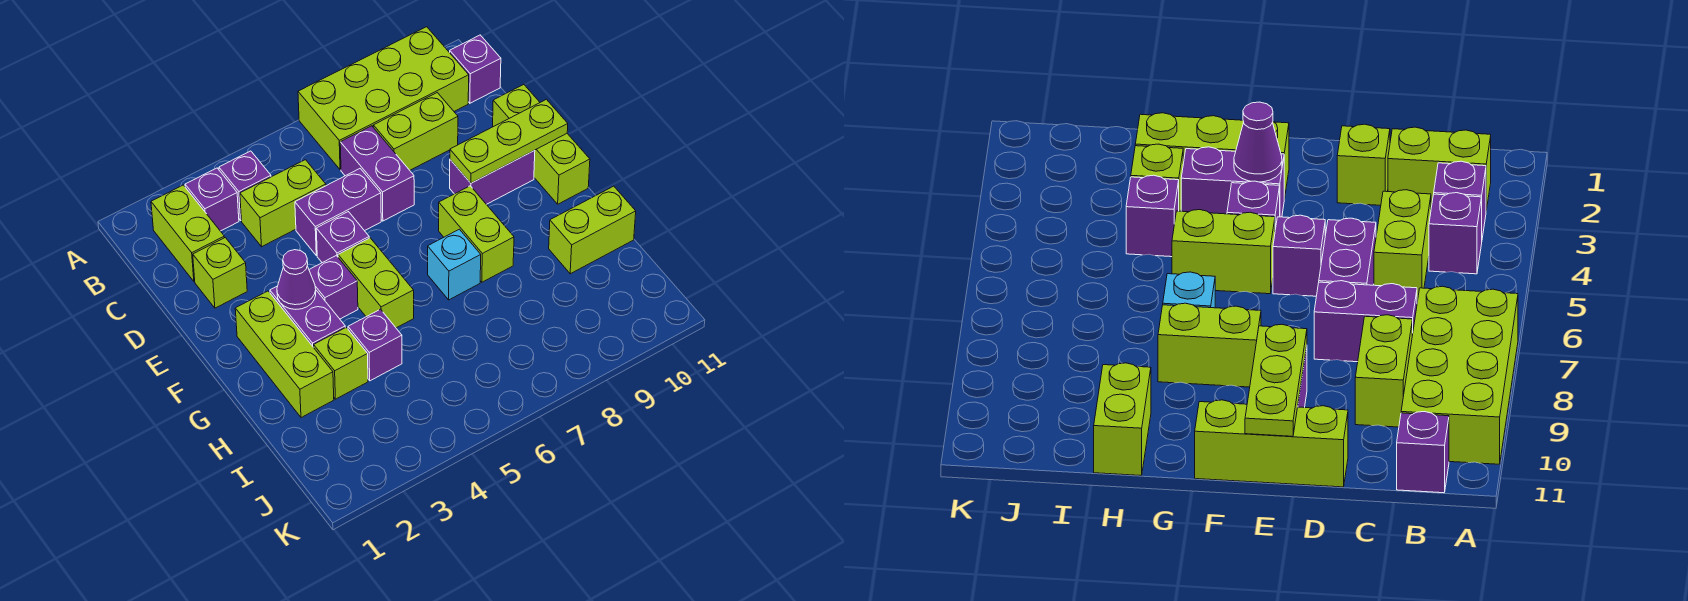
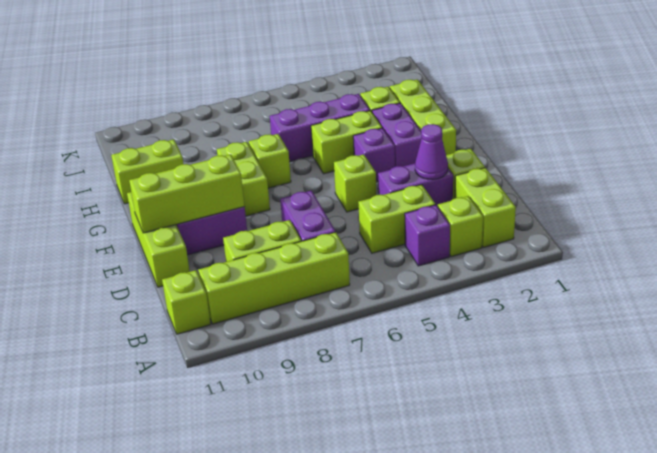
lime brick A7:B10 level 1 -> lime brick B7:B10 level 1
purple brick B3 level 1 -> lime brick B3 level 1
purple brick B11 level 1 -> lime brick B11 level 1
purple brick D5:D6 level 1 -> purple brick D3:D4 level 1
purple brick E5 level 1 -> lime brick E5 level 1
lime plate E9:E11 level 2 -> lime brick E9:E11 level 2
purple cone F3 level 2 -> purple cone D3 level 2
lime brick F5:G5 level 1 -> lime brick G4:G5 level 1
cyan brick G7 level 1 -> lime brick G7 level 1
purple brick H4 level 1 -> purple brick H4:H6 level 1

